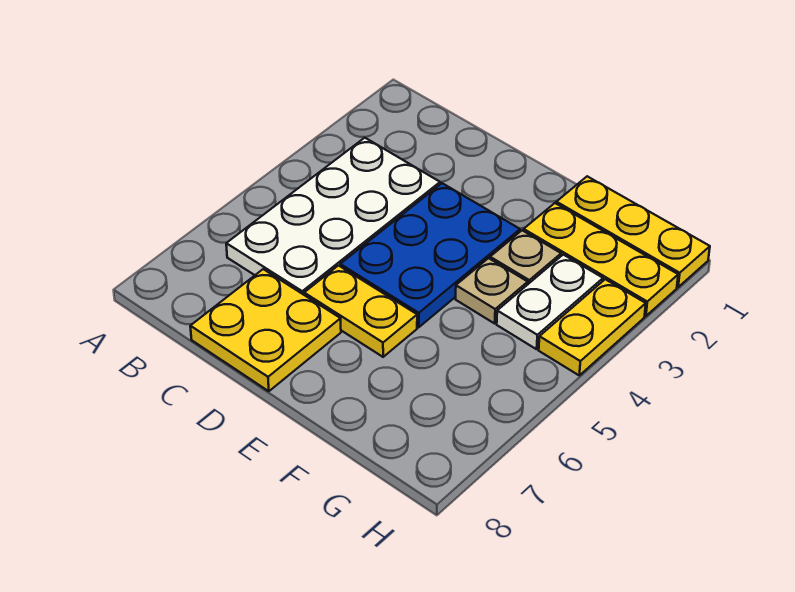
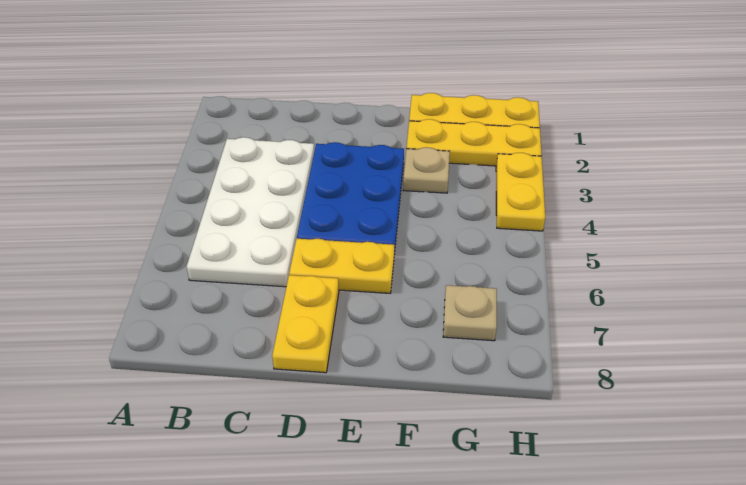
yellow plate C7:D8 level 1 -> yellow plate D7:D8 level 1
tan plate F4 level 1 -> tan plate G7 level 1
white plate G3:G4 level 1 -> none

